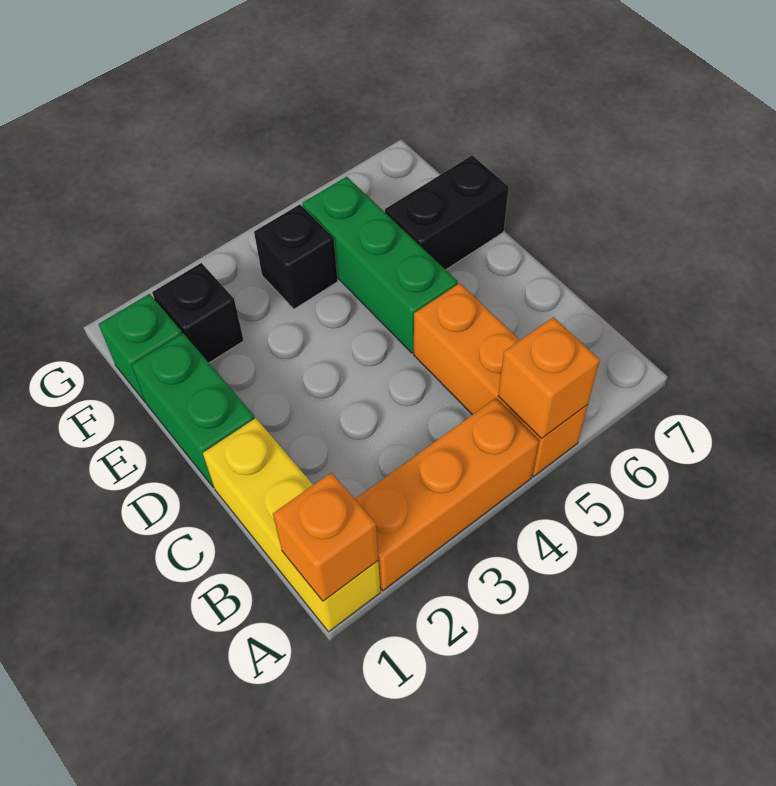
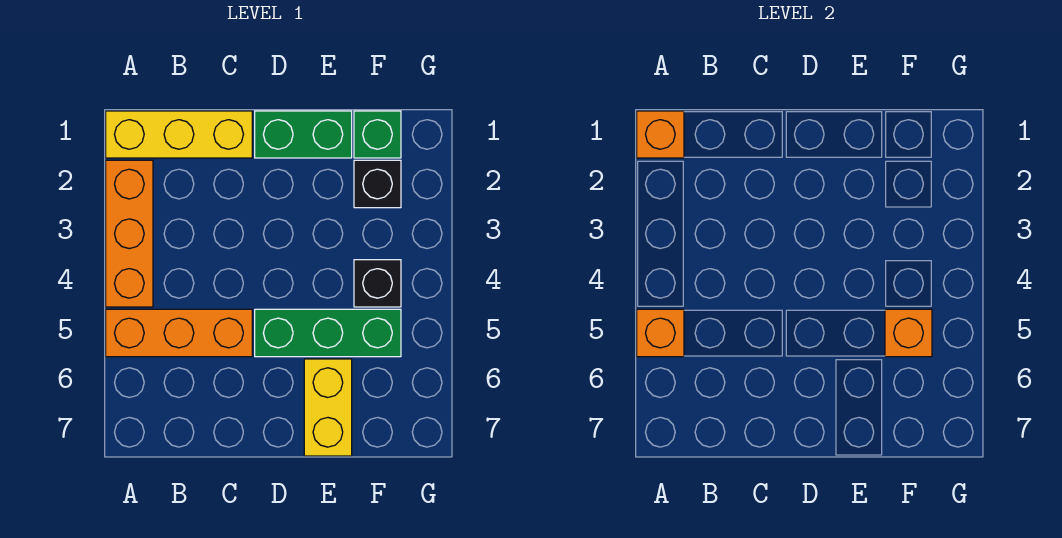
black brick E6:E7 level 1 -> yellow brick E6:E7 level 1
none -> orange brick F5 level 2

